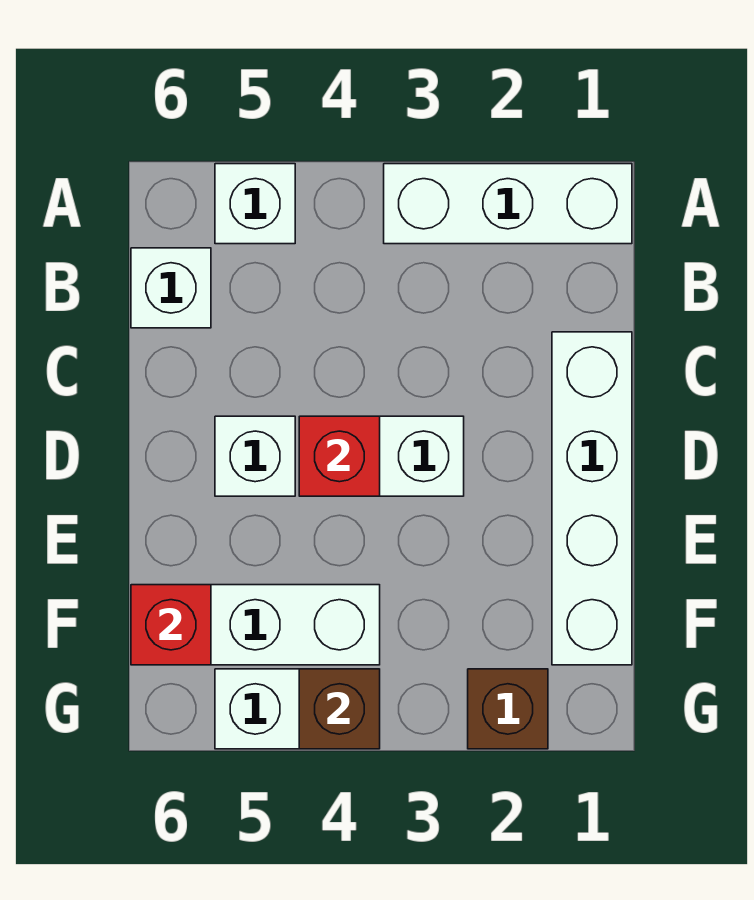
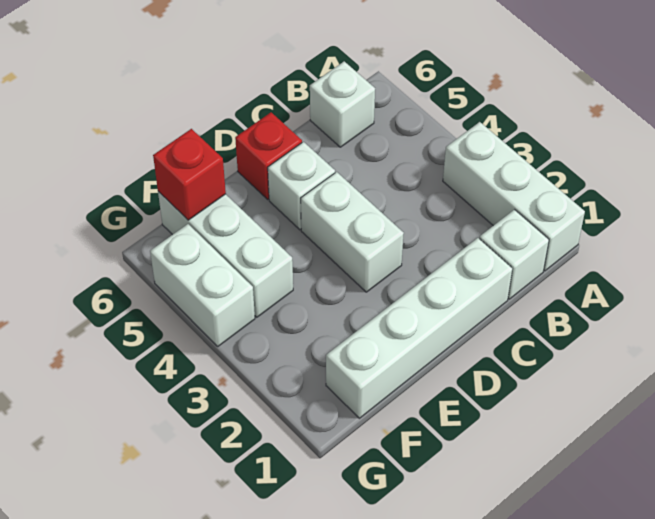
white brick A5 level 1 -> white brick B1 level 1
red brick D4 level 2 -> red brick D6 level 1
brown brick G2 level 1 -> none
brown brick G4 level 2 -> none

